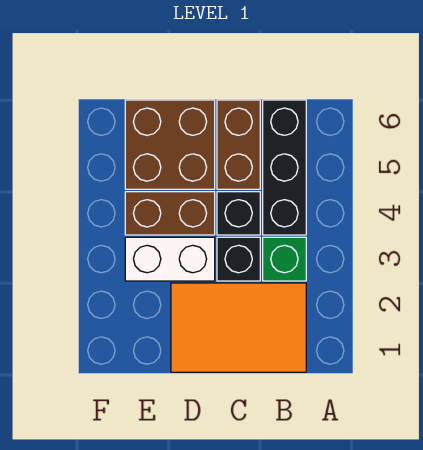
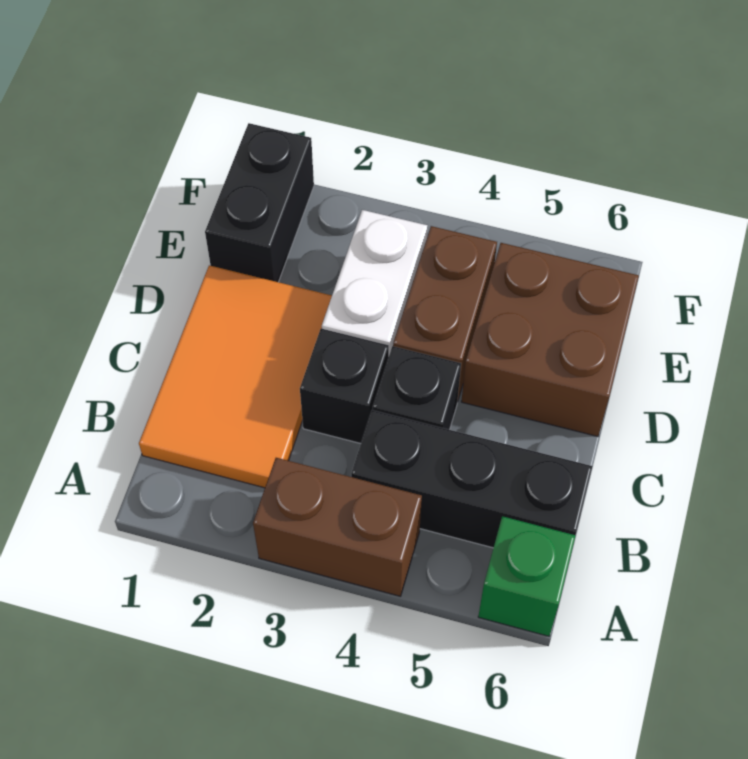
green brick B3 level 1 -> green brick A6 level 1
brown brick C5:C6 level 1 -> brown brick A3:A4 level 1
none -> black brick E1:F1 level 1

